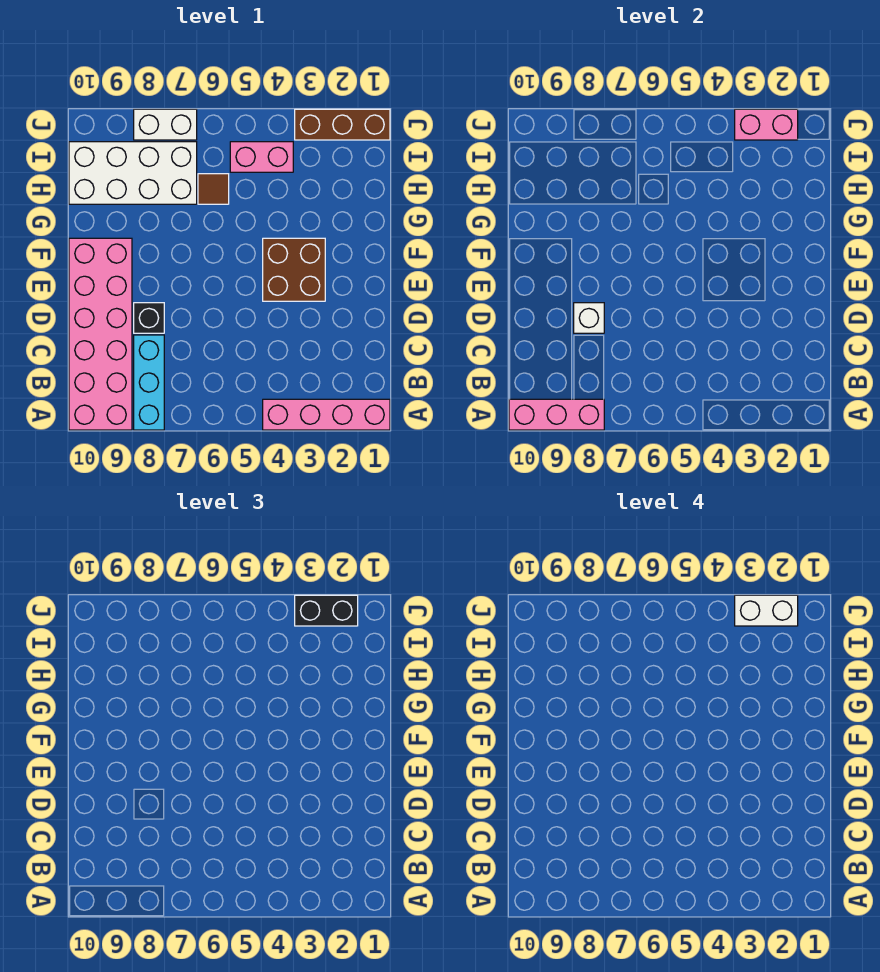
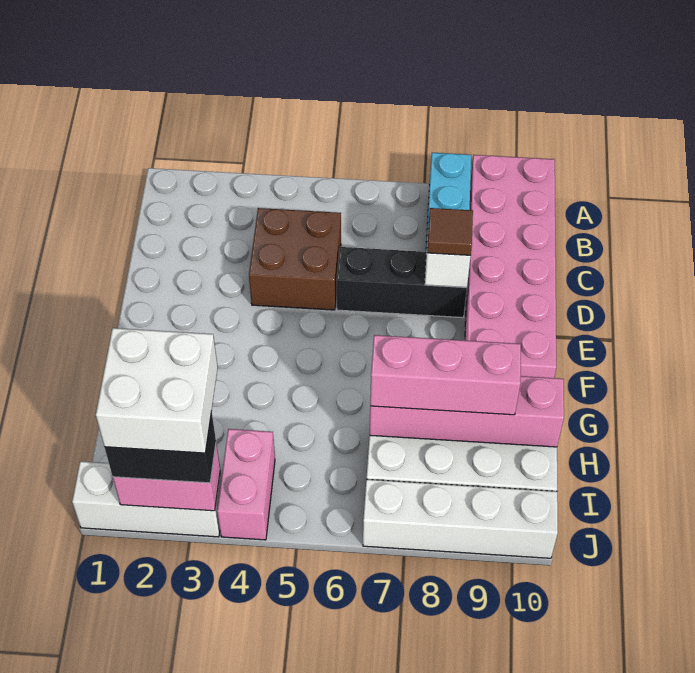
pink brick A1:A4 level 1 -> pink brick H7:H10 level 2
pink brick A8:A10 level 2 -> pink brick H7:H9 level 3
black brick D8 level 1 -> black brick D6:D8 level 1
brown brick E3:F4 level 1 -> brown brick C4:D5 level 1
brown tile H6 level 1 -> brown tile D8 level 3
pink brick I4:I5 level 1 -> pink brick I4:J4 level 1
brown brick J1:J3 level 1 -> white brick J1:J3 level 1
white brick J2:J3 level 4 -> white brick I2:J3 level 4
white brick J7:J8 level 1 -> white brick J7:J10 level 1

